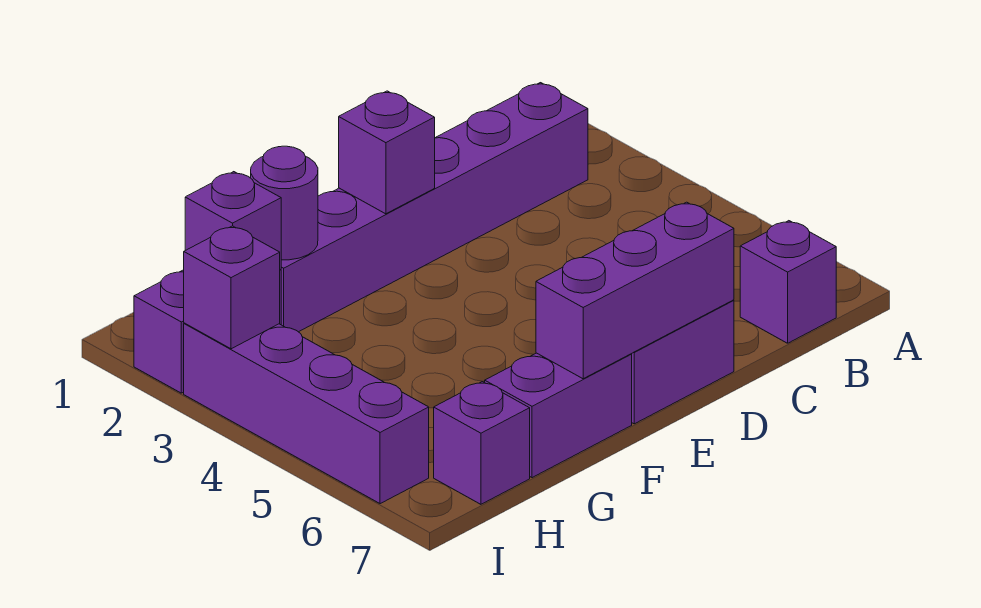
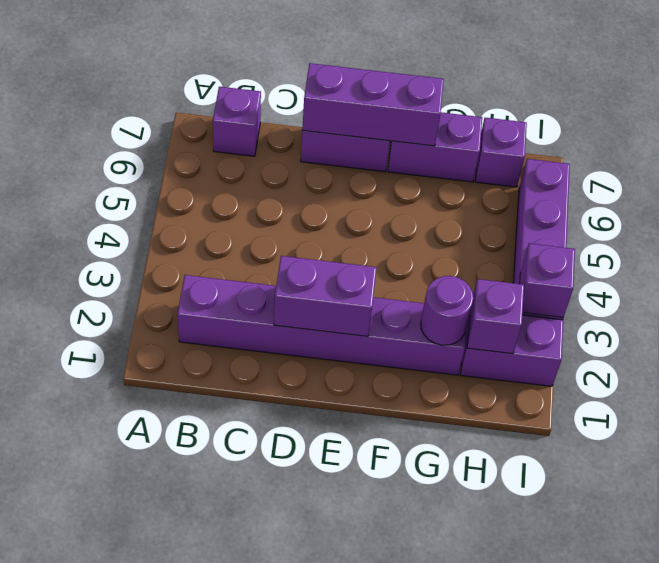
purple brick E2 level 2 -> purple brick D2:E2 level 2

